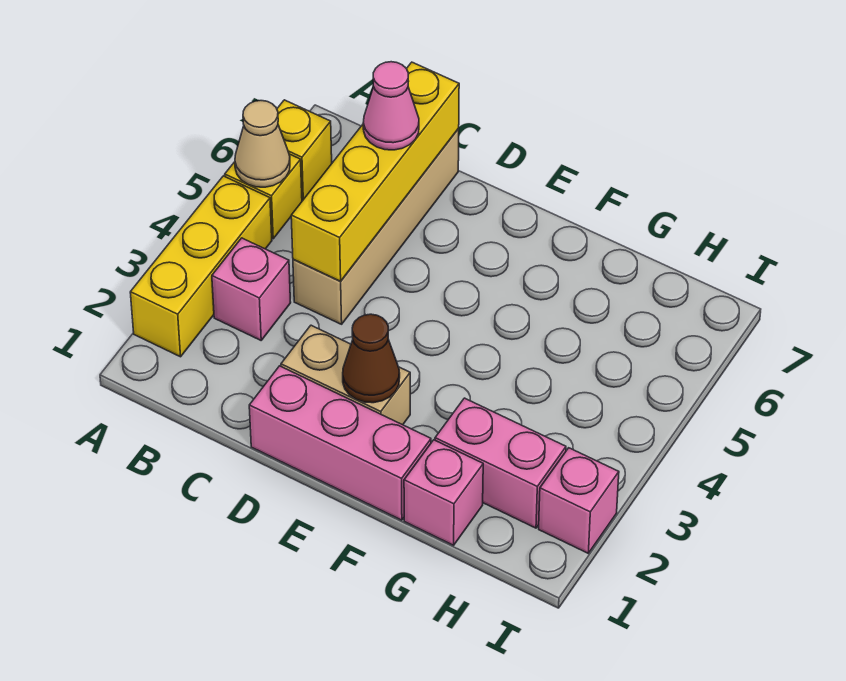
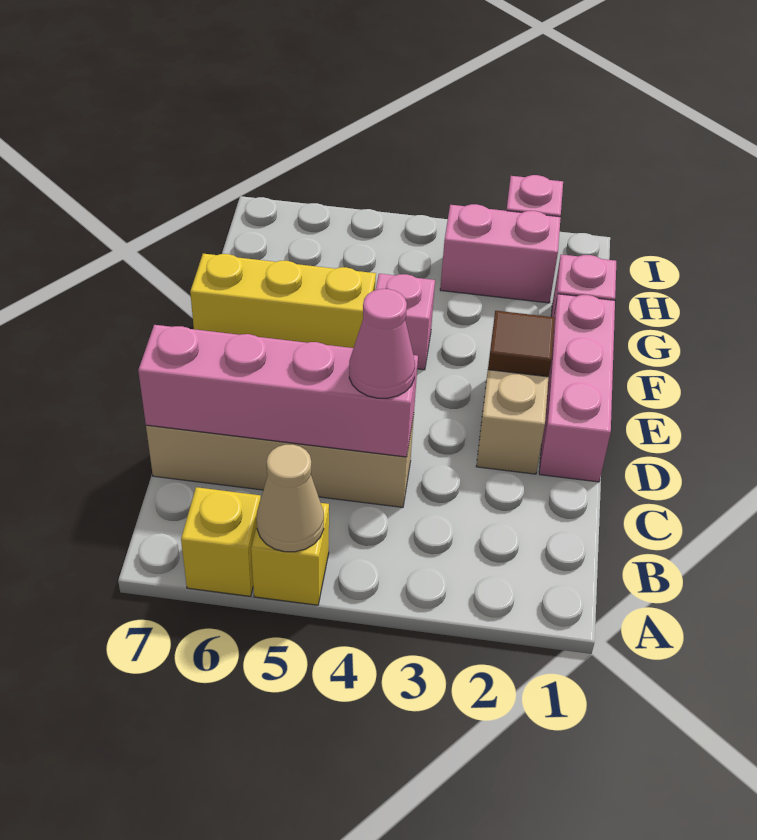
yellow brick A2:A4 level 1 -> yellow brick F5:F7 level 1
pink brick B3 level 1 -> pink brick F4 level 1
yellow brick C4:C7 level 2 -> pink brick C4:C7 level 2
pink cone C6 level 3 -> pink cone C4 level 3
brown cone E2 level 2 -> brown tile E2 level 2
pink brick G2:H2 level 1 -> pink brick H2:H3 level 1

